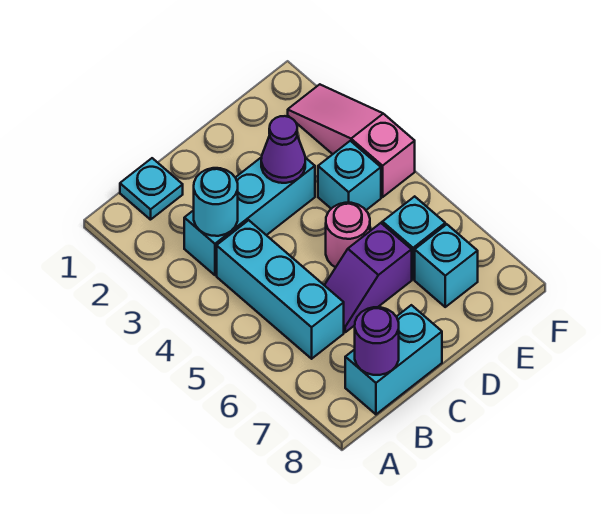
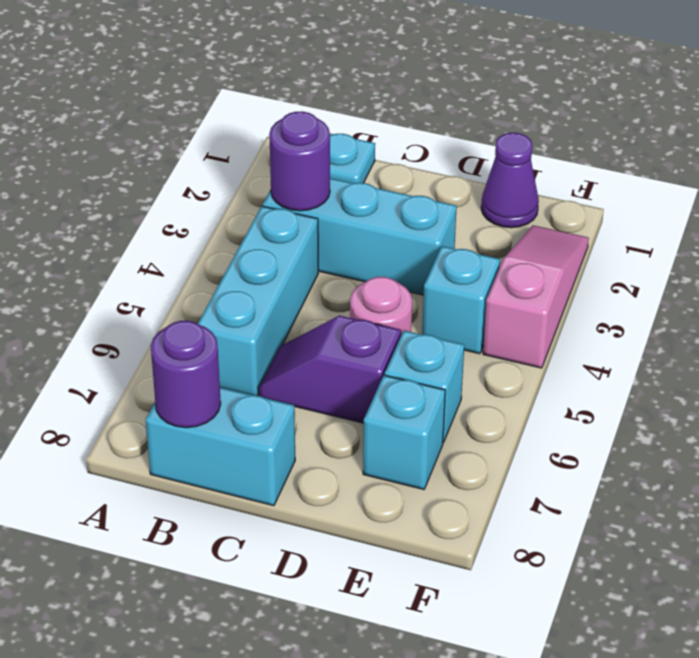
cyan round brick B3 level 2 -> purple round brick B3 level 2
purple cone D3 level 2 -> purple cone E1 level 1

